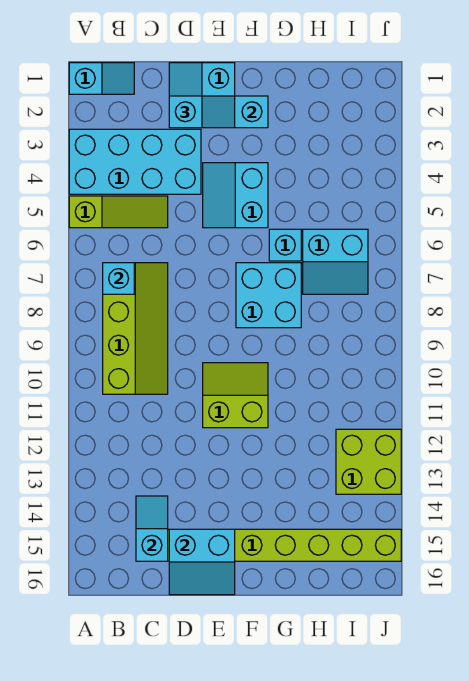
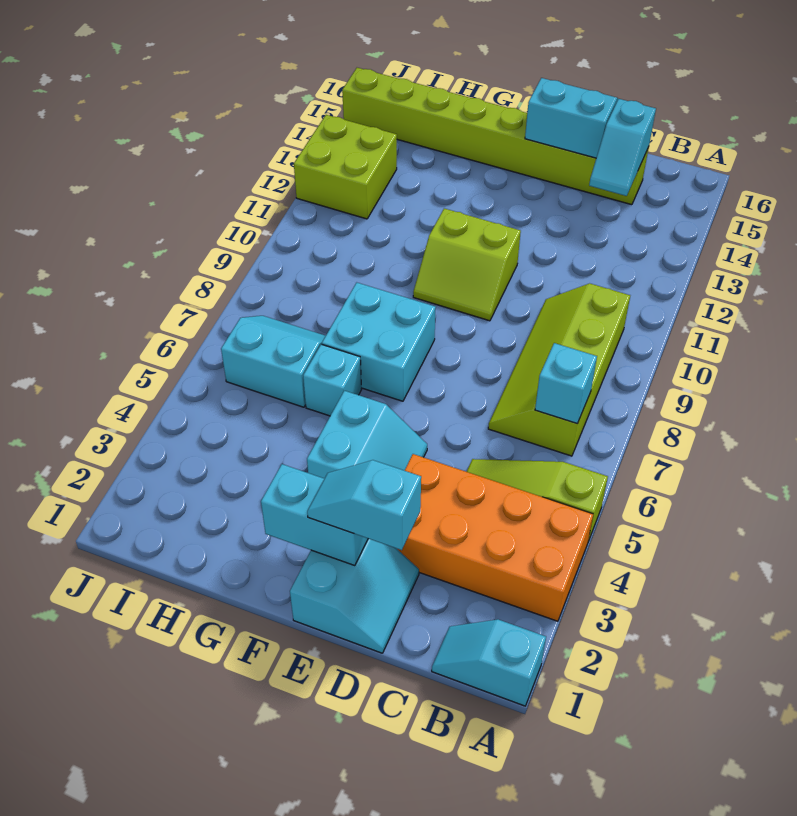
cyan brick A3:D4 level 1 -> orange brick A3:D4 level 1

